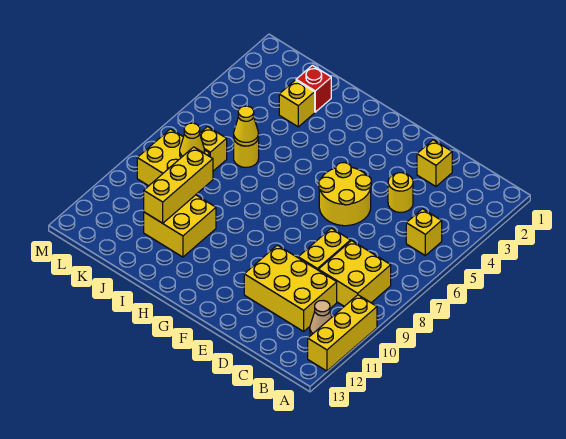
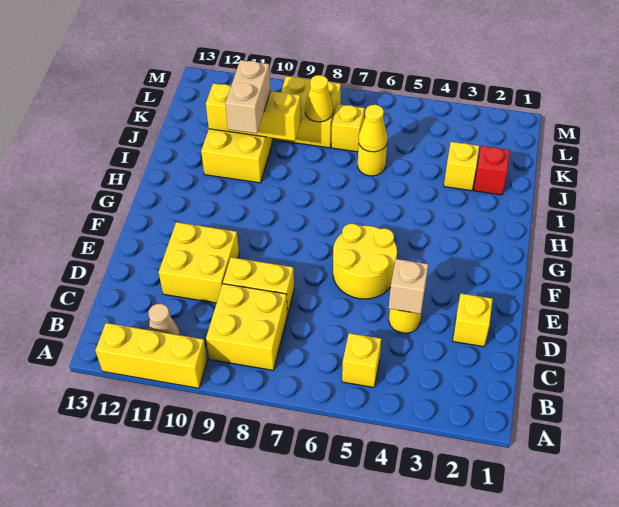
yellow brick C10:E11 level 1 -> yellow brick D10:E11 level 1
none -> tan brick D4 level 2
none -> tan brick I10:J10 level 3

